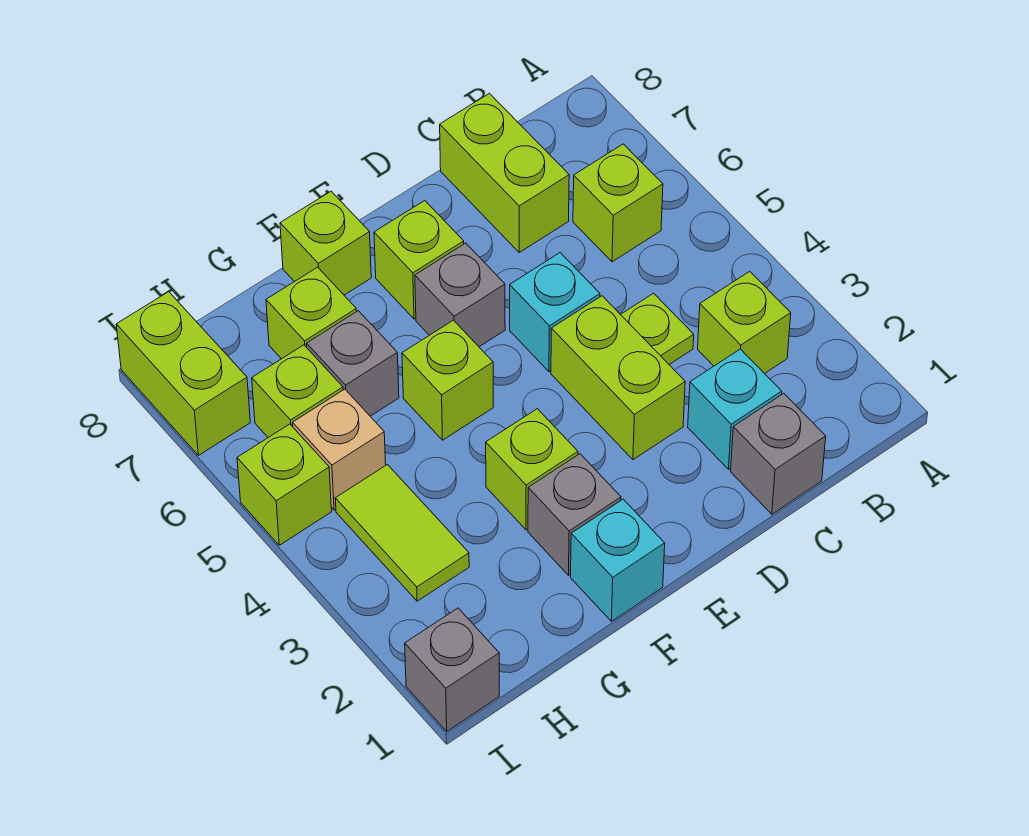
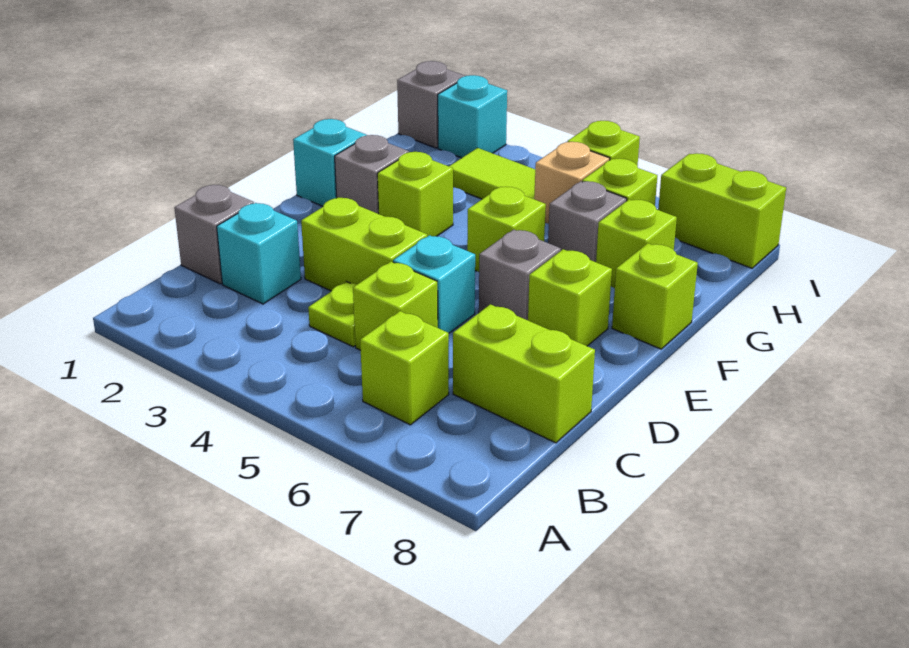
lime brick B3 level 1 -> lime brick C5 level 1
none -> cyan brick I2 level 1

